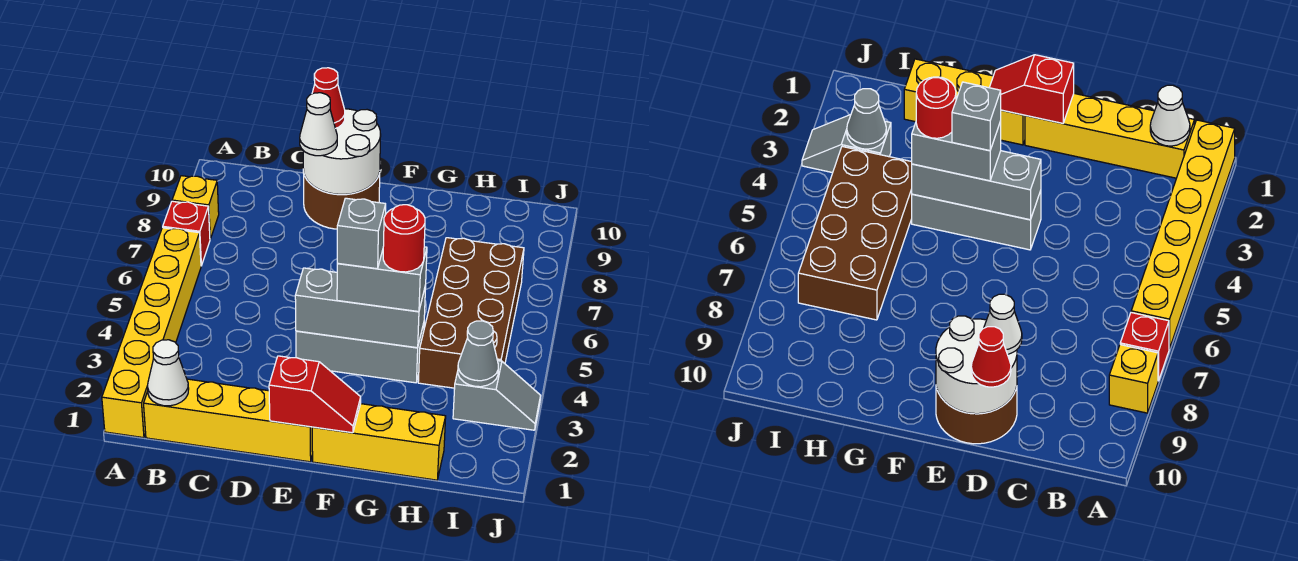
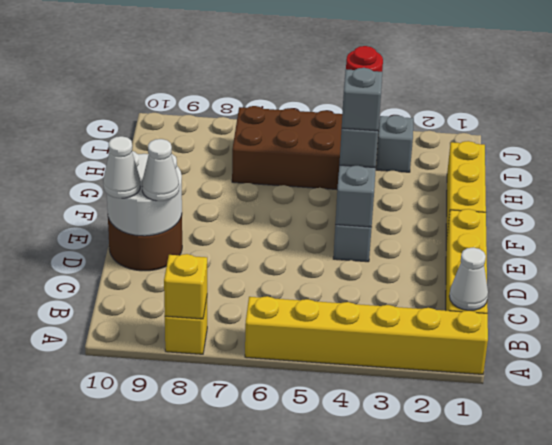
red brick A7 level 1 -> none
none -> yellow brick A8 level 2
red cone D10 level 3 -> white cone D10 level 3
red slope E1:F1 level 2 top E -> none
grey cone I3 level 2 -> none

